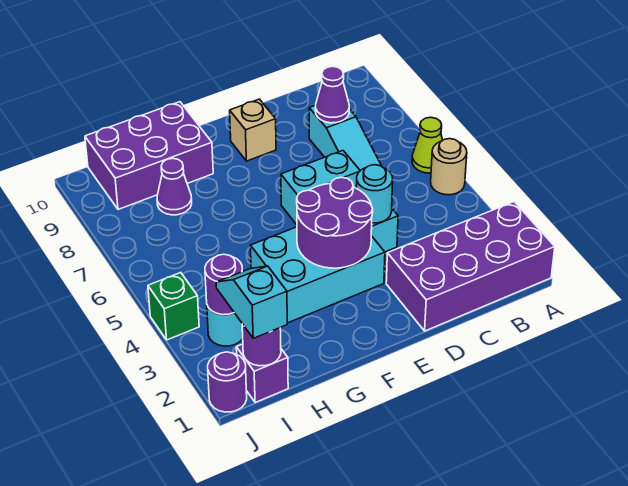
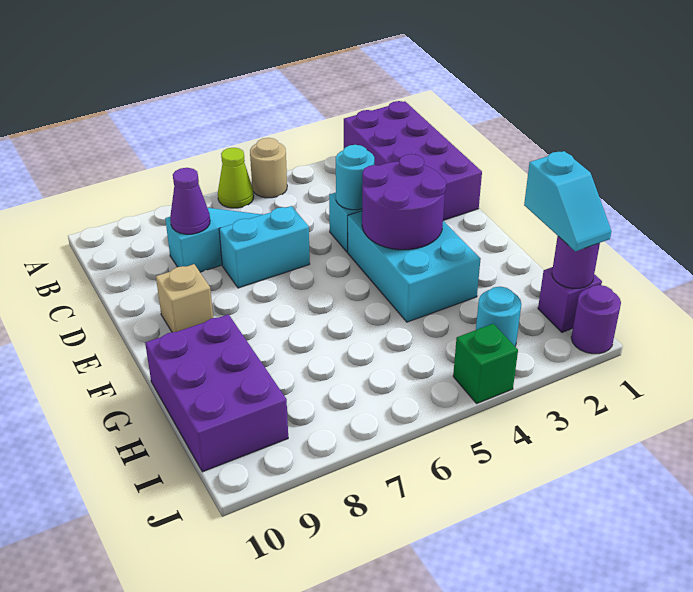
cyan brick D6:E6 level 1 -> cyan brick D6:D7 level 1
purple cone H8 level 1 -> none
cyan slope I1:I2 level 3 top 1 -> cyan slope H1:I1 level 3 top H
purple round brick I3 level 2 -> none

